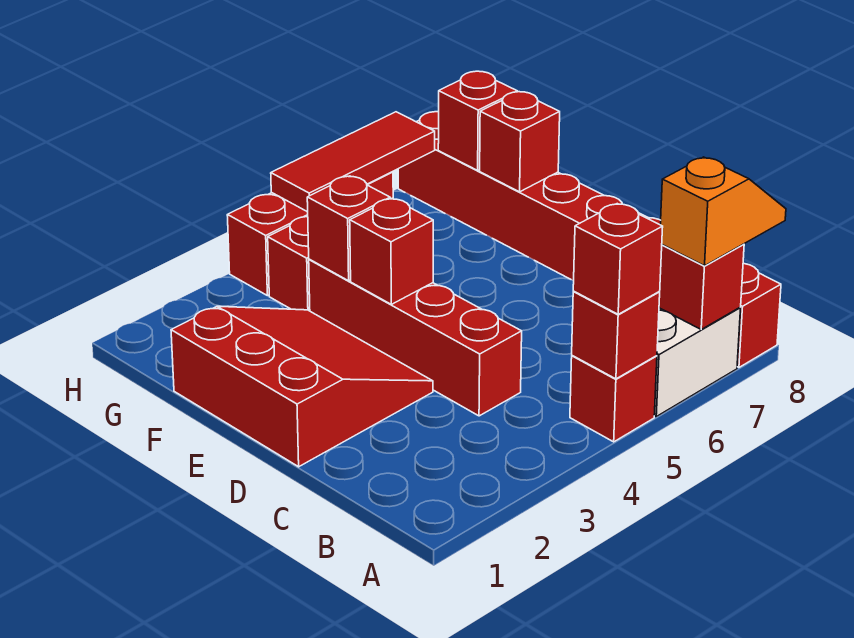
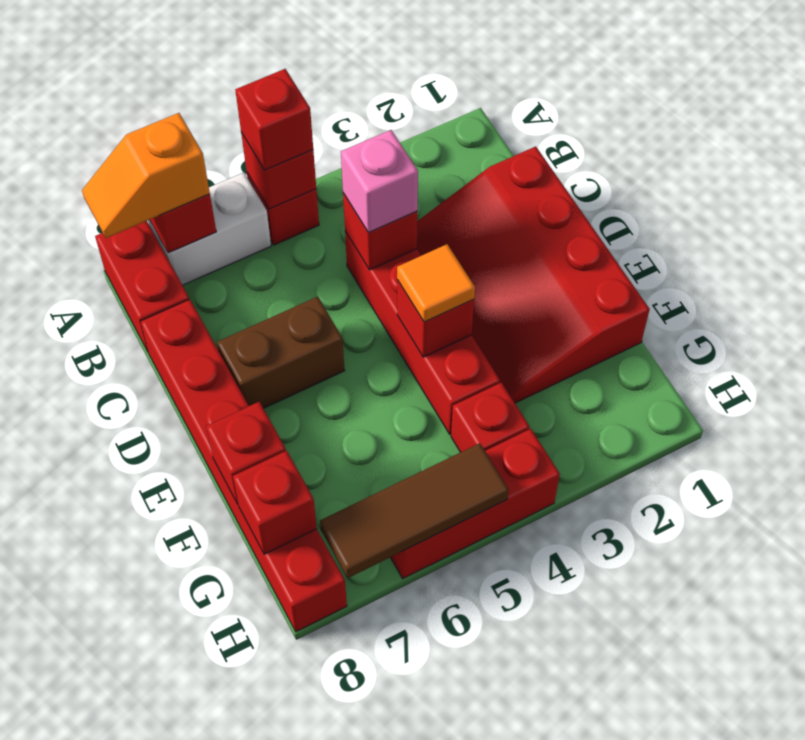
none -> pink brick C4 level 3
red slope D1:F3 level 1 top 1 -> red slope C1:F3 level 1 top 1
none -> brown brick D6:D7 level 1
none -> orange tile E4 level 3
red brick F4 level 2 -> red brick C4 level 2
red tile H5:H7 level 2 -> brown tile H5:H7 level 2

